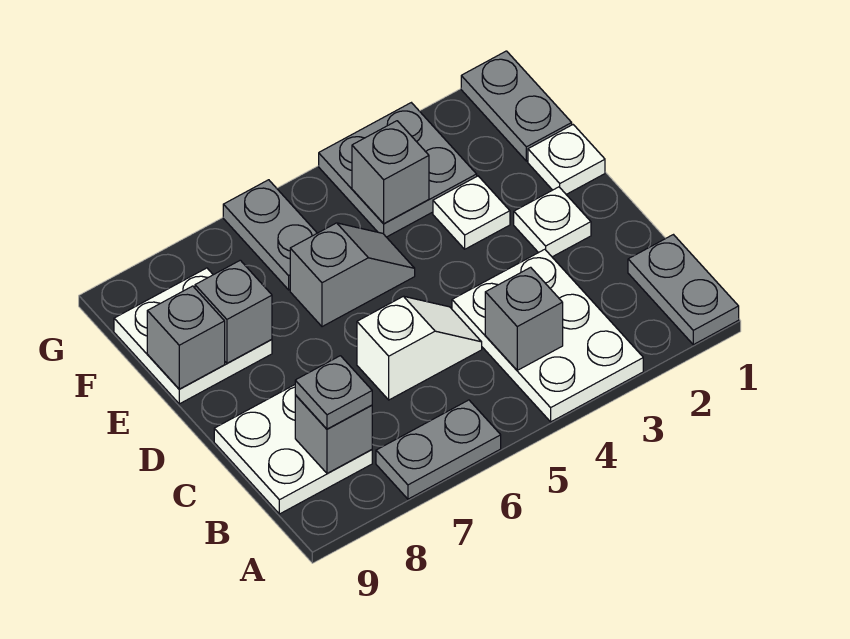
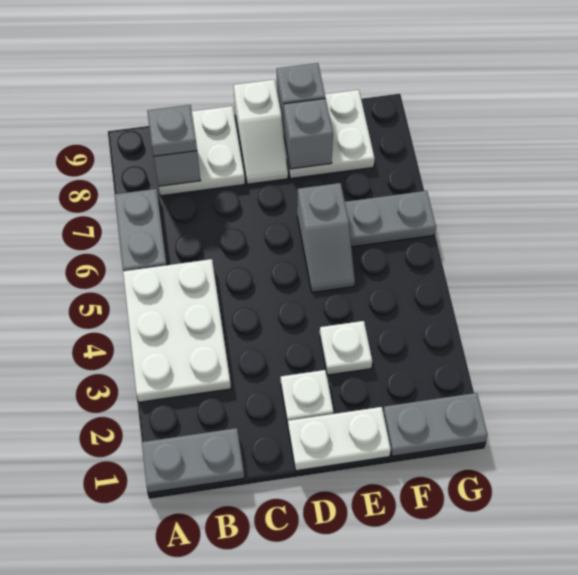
white plate A3:C4 level 1 -> white plate A3:B5 level 1
grey brick B4 level 2 -> none
white slope C5:C6 level 1 top 6 -> white slope D8:D9 level 1 top 9
white plate E1 level 1 -> white plate D1:E1 level 1
grey plate F3:G4 level 1 -> none
grey brick F4 level 2 -> none

